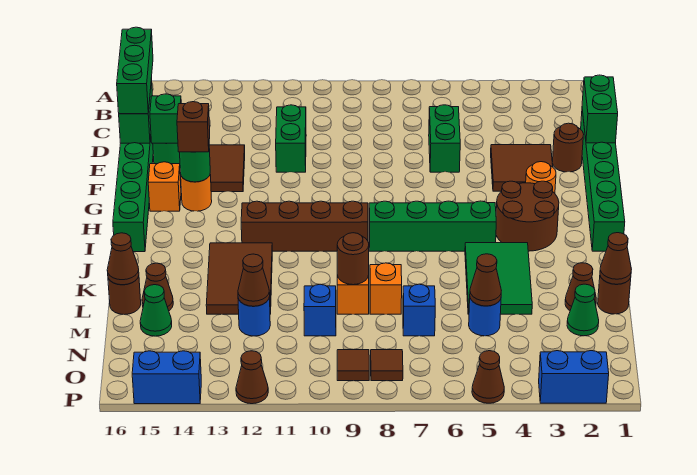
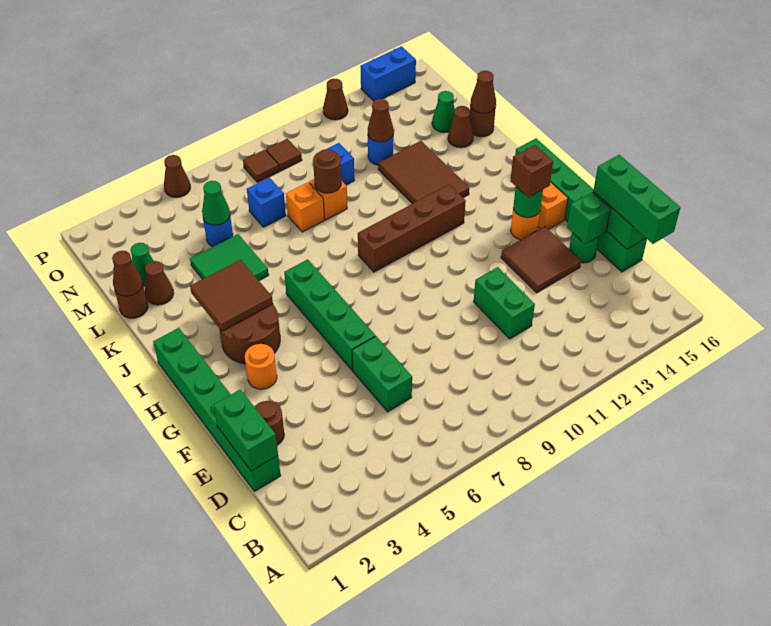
brown tile E3:F4 level 1 -> brown tile I3:J4 level 2
green brick I5:I8 level 1 -> green brick F6:I6 level 1
green tile J4:L5 level 1 -> green tile K4:L5 level 1
brown cone M5 level 2 -> green cone M5 level 2
blue brick P2:P3 level 1 -> none

